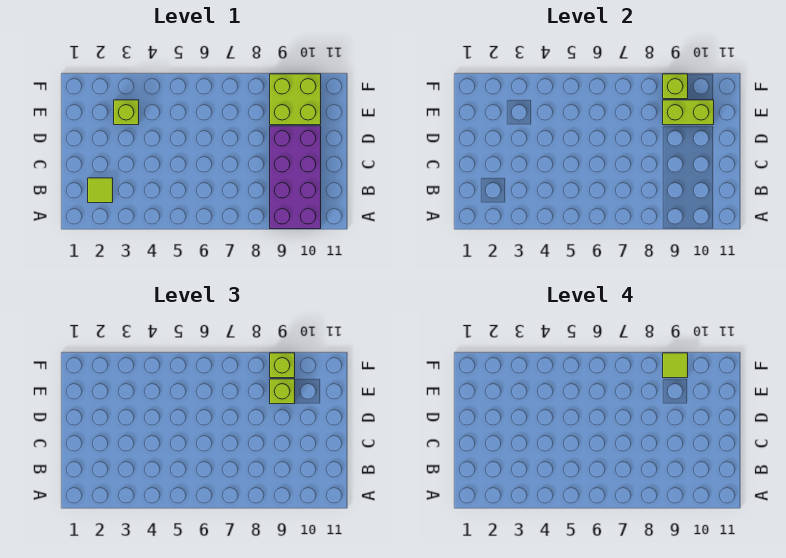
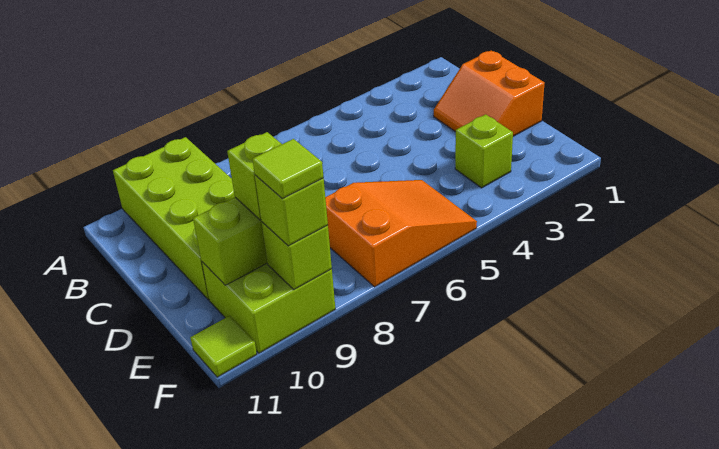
purple brick A9:D10 level 1 -> lime brick A9:D10 level 1
lime tile B2 level 1 -> lime tile F11 level 1
none -> orange slope C1:D2 level 1 top 1
none -> orange slope E5:F7 level 1 top 7

